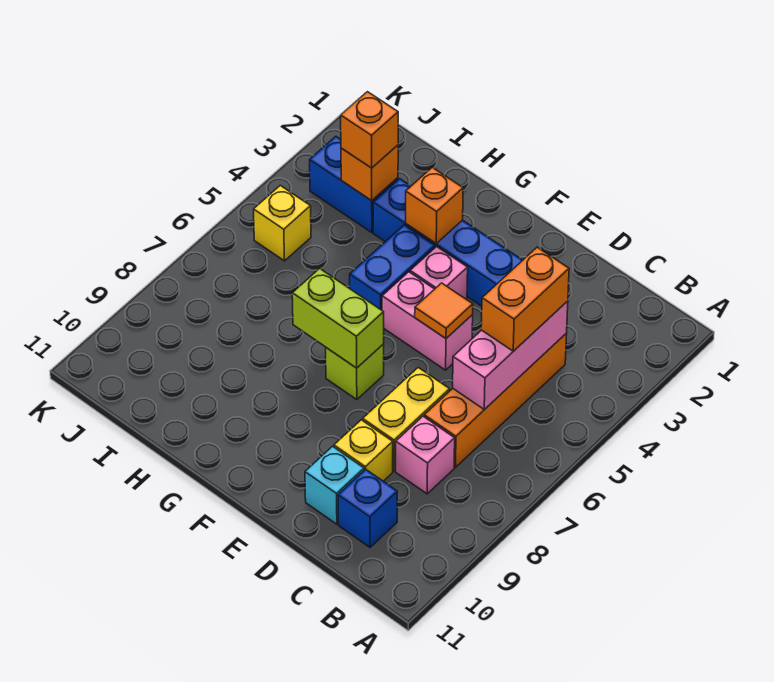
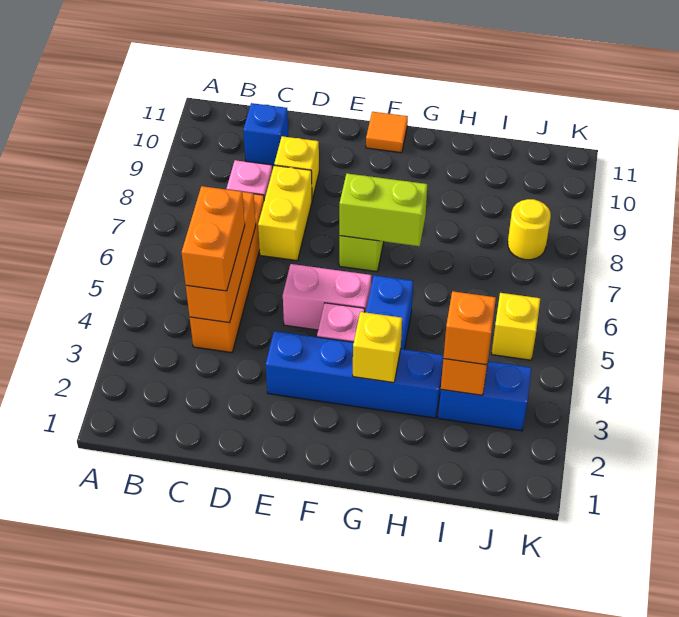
pink brick C4:C6 level 2 -> orange brick C4:C6 level 2
cyan brick D10 level 1 -> none
orange tile E5 level 2 -> orange tile F11 level 1
orange brick G3 level 2 -> yellow brick G3 level 2
none -> yellow round brick J8 level 1

